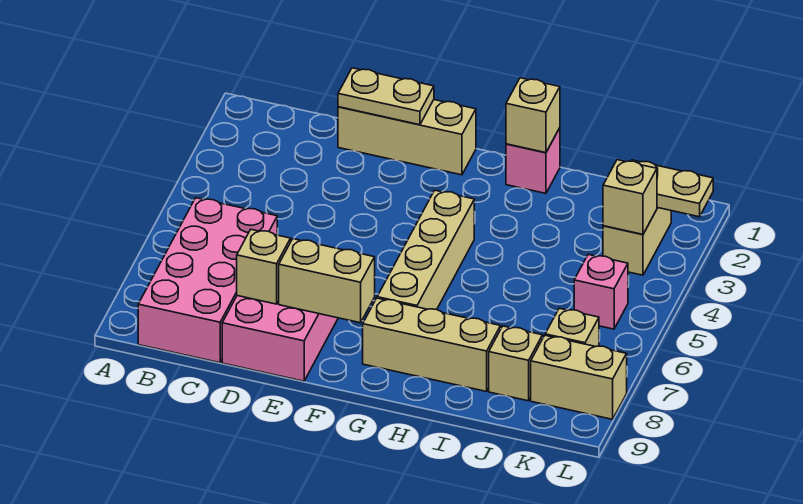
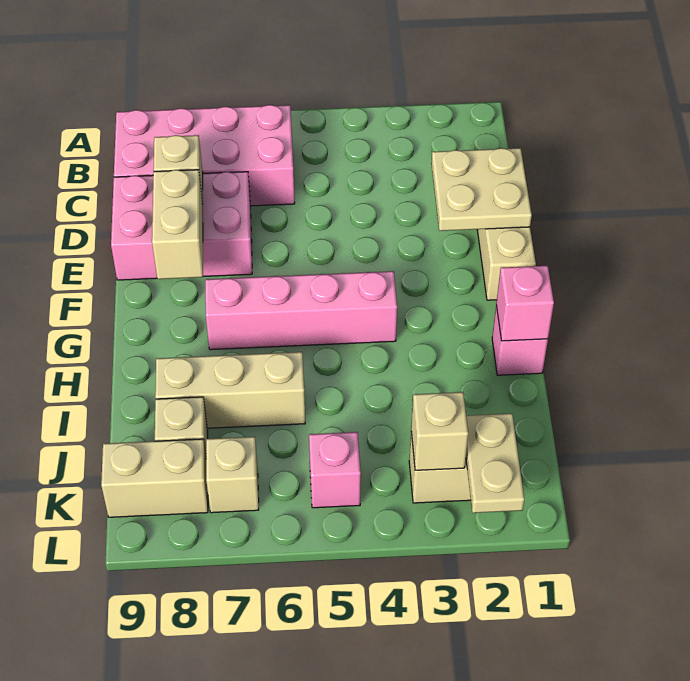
tan plate D1:E1 level 2 -> tan plate D1:E2 level 2
tan brick G4:G7 level 1 -> pink brick G4:G7 level 1
tan brick G8:I8 level 1 -> tan brick I6:I8 level 1
tan brick H1 level 2 -> pink brick H1 level 2
tan brick K8:L8 level 1 -> tan brick K8:K9 level 1

